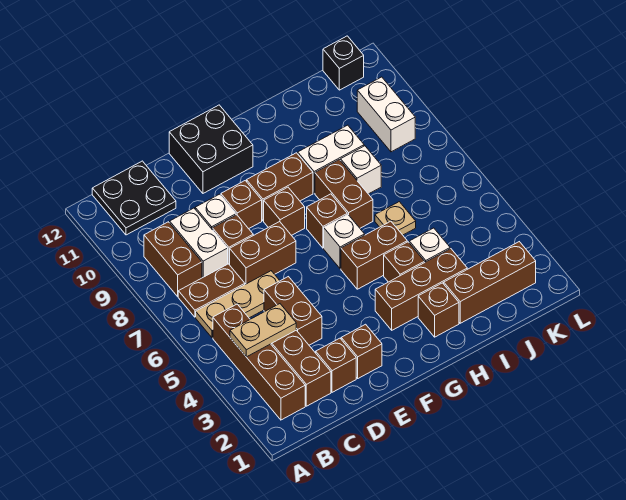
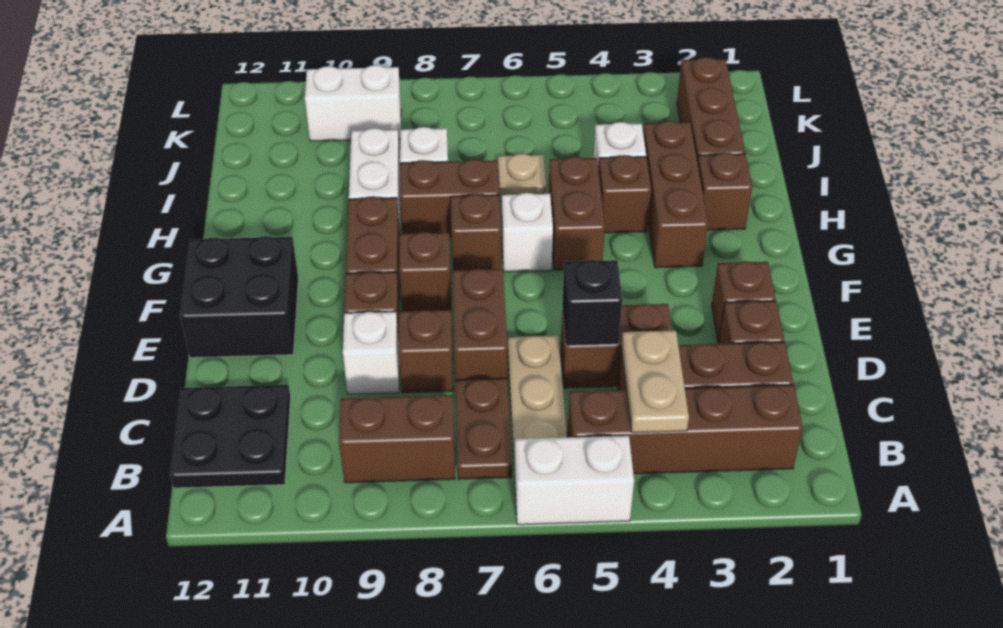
white brick C8:C9 level 1 -> white brick A5:A6 level 1
black brick K12 level 1 -> black brick D5 level 2

